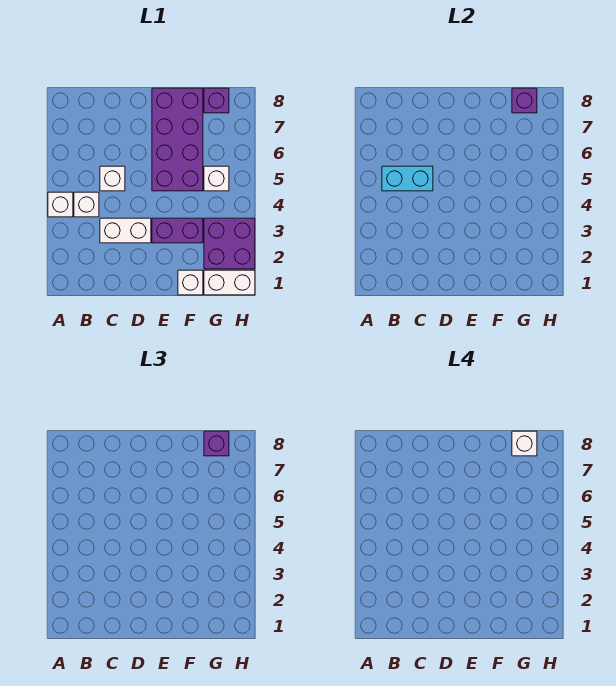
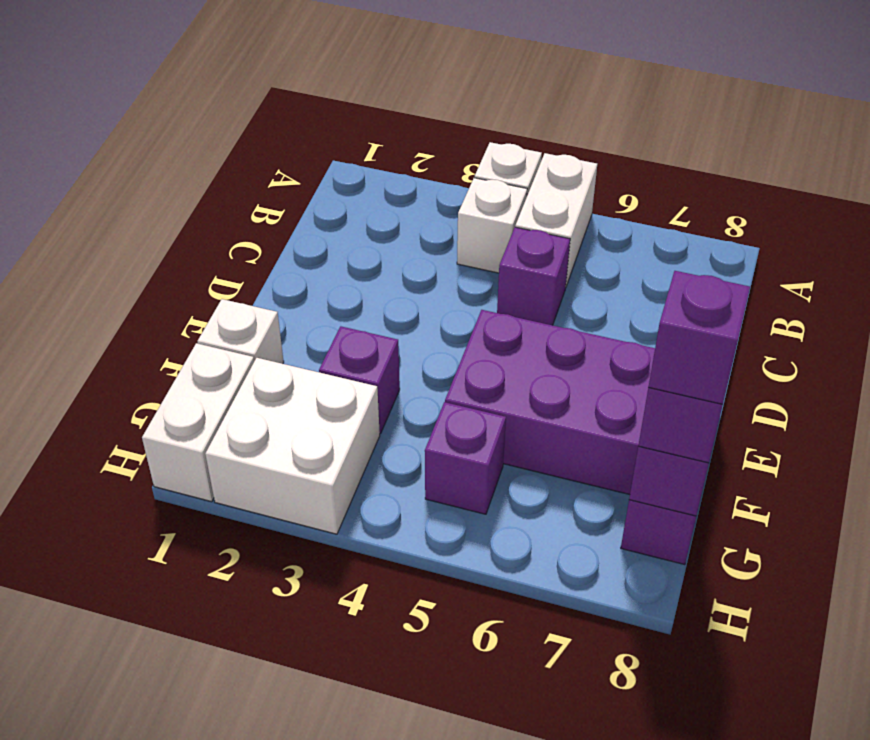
cyan brick B5:C5 level 2 -> none
white brick C3:D3 level 1 -> white brick A5:B5 level 1
white brick C5 level 1 -> purple brick C5 level 1
purple brick E3:F3 level 1 -> purple brick F3 level 1
purple brick G2:H3 level 1 -> white brick G2:H3 level 1
white brick G5 level 1 -> purple brick G5 level 1
white brick G8 level 4 -> purple brick G8 level 4

